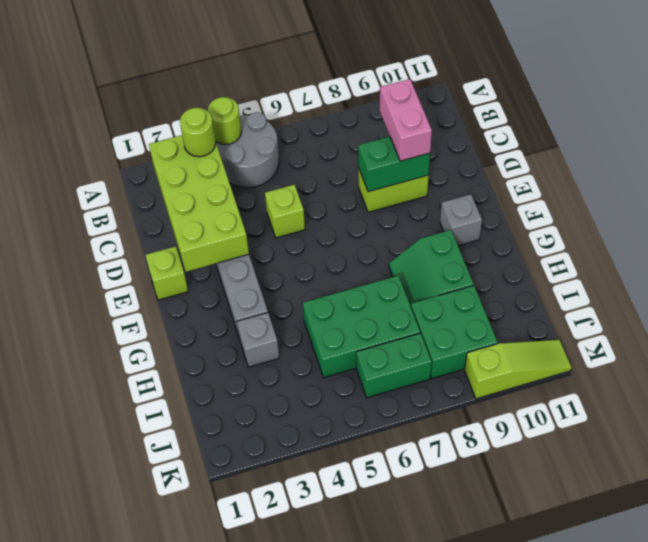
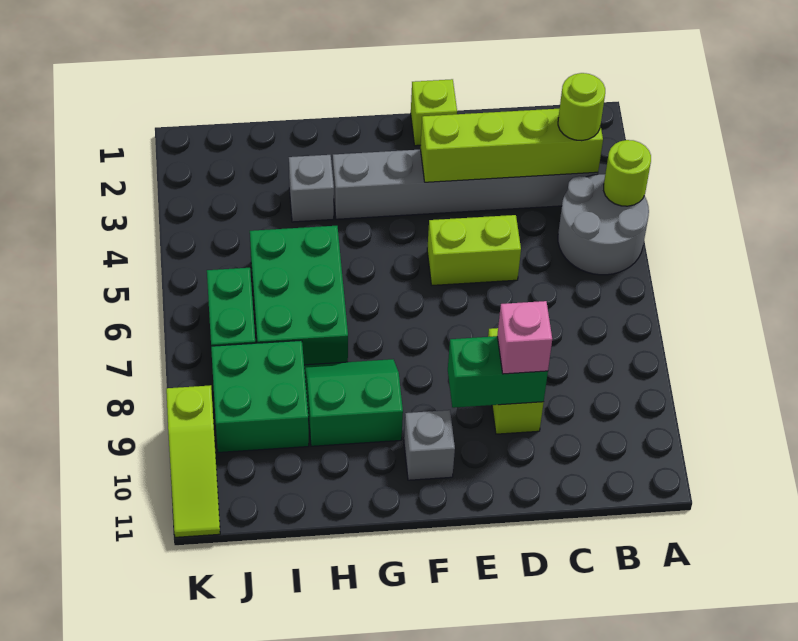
lime brick B2:E3 level 2 -> lime brick B3:E3 level 2
pink brick C9:D9 level 3 -> pink brick D9 level 3
lime brick D5 level 1 -> lime brick D5:E5 level 1
green brick D8:D9 level 2 -> green brick D9:E9 level 2

